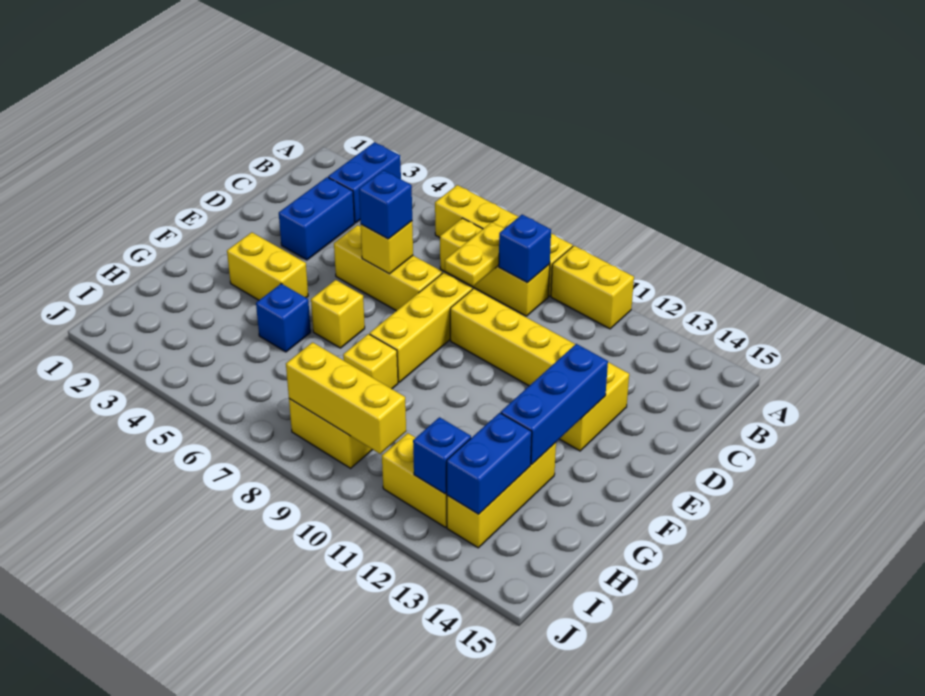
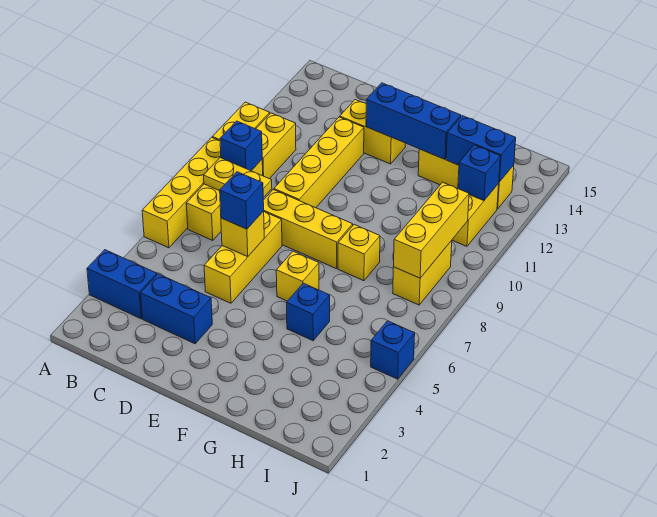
yellow brick F3:F4 level 1 -> yellow brick B10:B11 level 1
none -> blue brick J5 level 1

